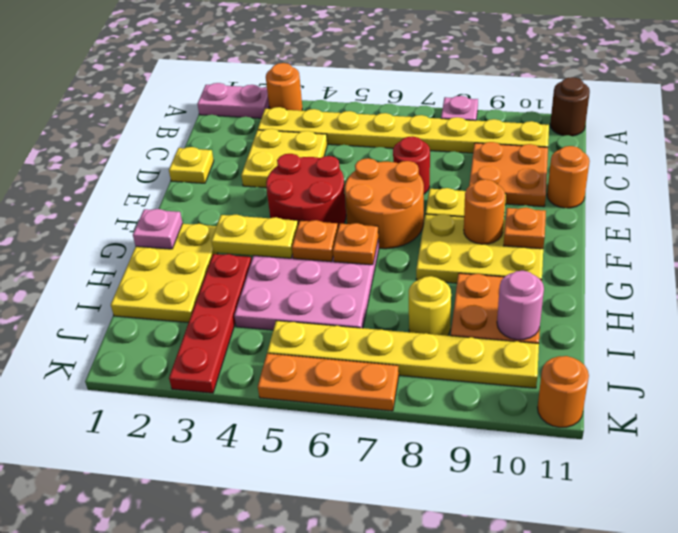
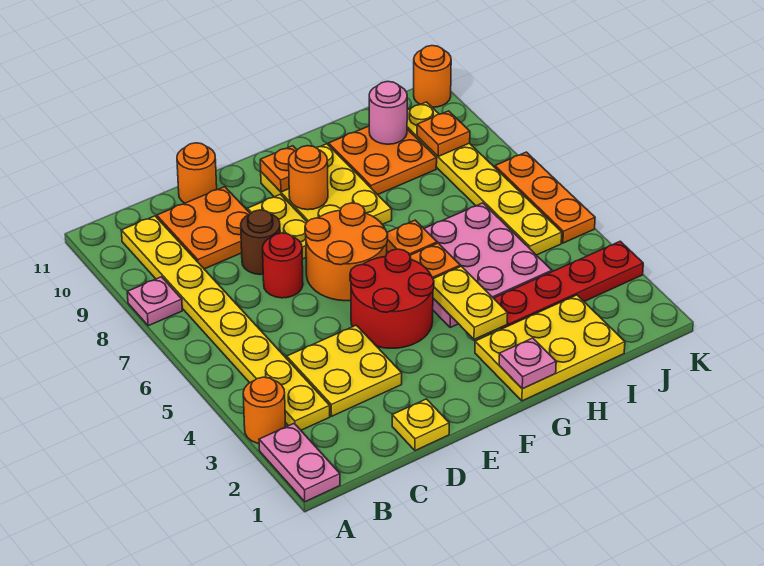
brown round brick A11 level 1 -> brown round brick D8 level 1
yellow round brick I8 level 1 -> none
none -> orange plate J9 level 2

